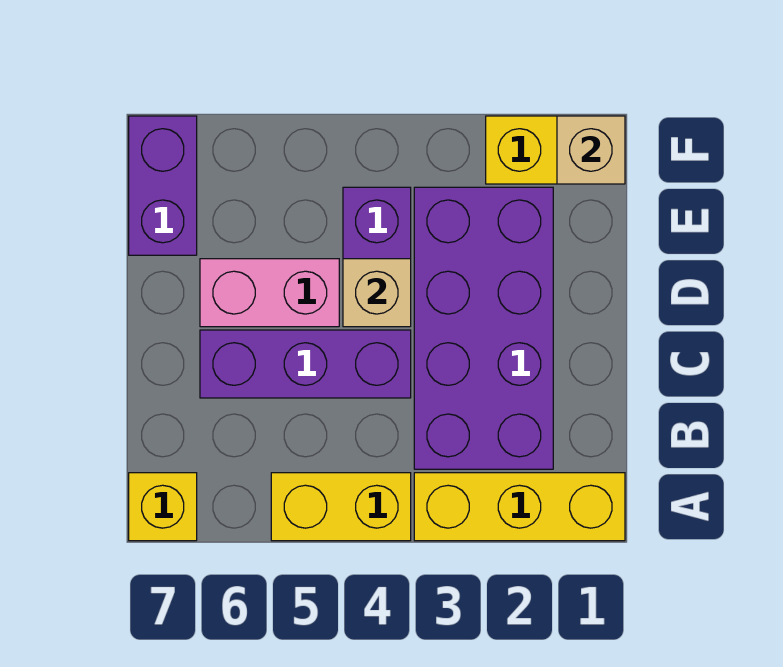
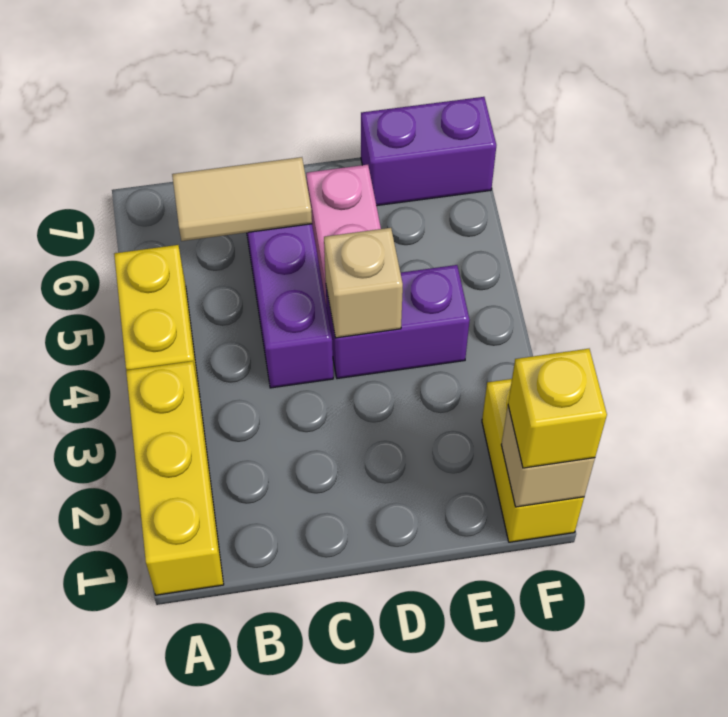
yellow brick A7 level 1 -> yellow brick F1 level 3
purple brick B2:E3 level 1 -> none
none -> tan tile B6:C6 level 2

